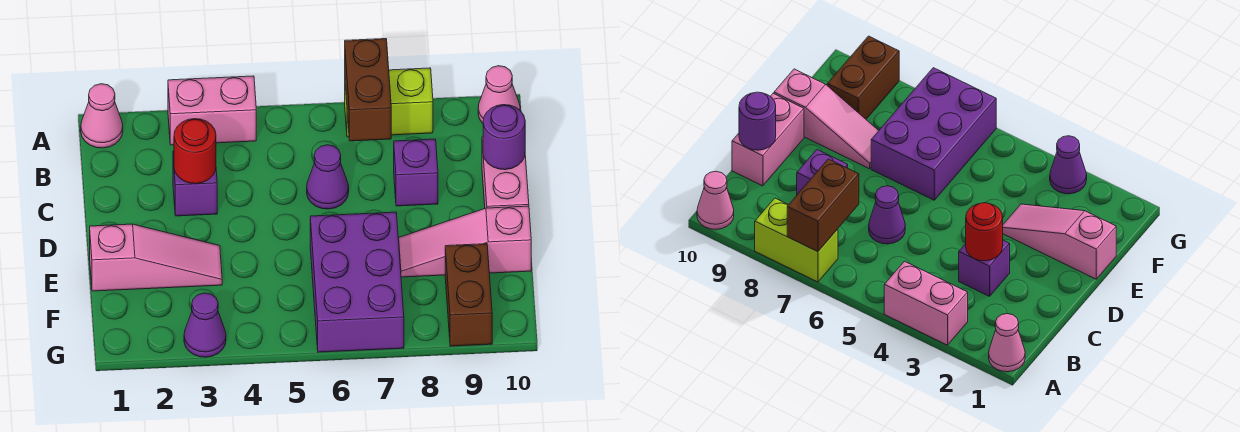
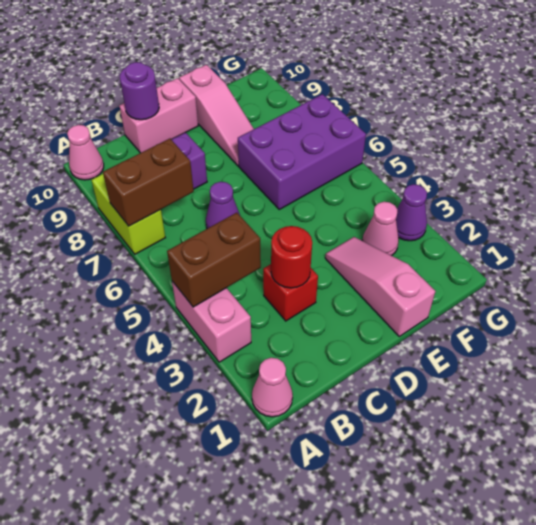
purple brick C3 level 1 -> red brick C3 level 1
none -> pink cone F3 level 1
brown brick F9:G9 level 1 -> brown brick A4:B4 level 2

